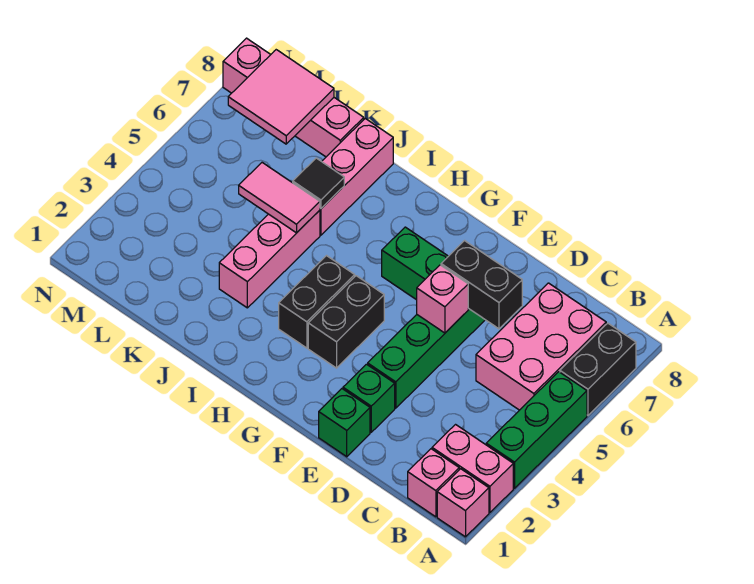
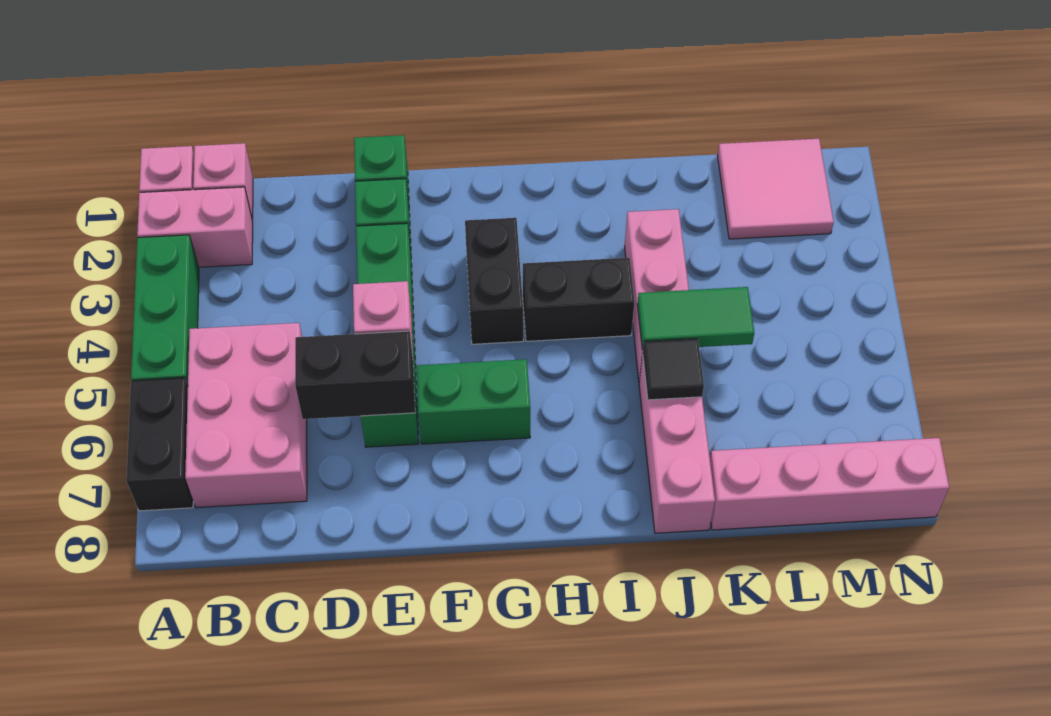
black brick H3:H4 level 1 -> black brick H4:I4 level 1
pink tile J5:K5 level 2 -> green tile J5:K5 level 2
pink tile L7:M8 level 2 -> pink tile L1:M2 level 1

